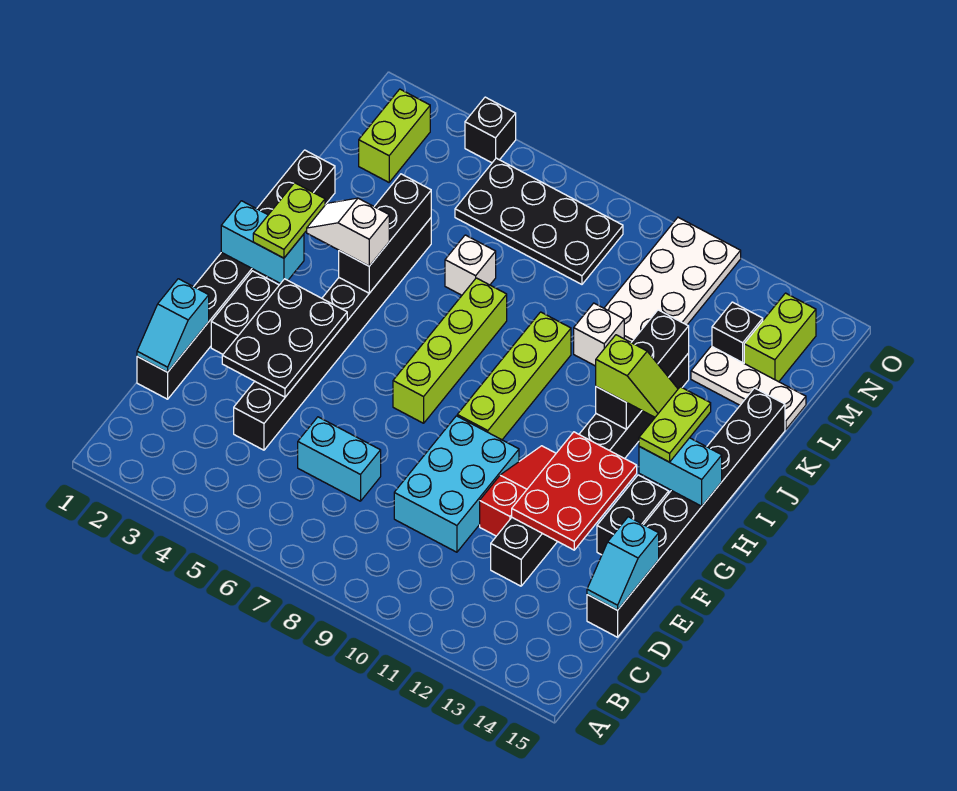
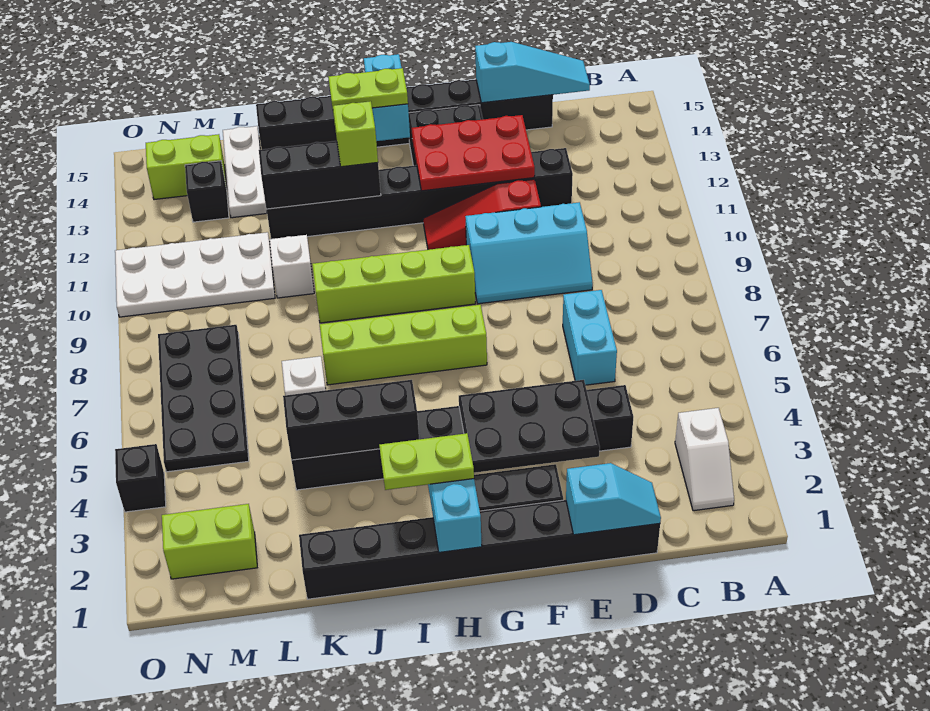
cyan brick D9:F10 level 1 -> cyan slope D9:F10 level 1 top 10
cyan slope D15:E15 level 2 top E -> cyan slope C15:E15 level 2 top E
white slope I3:I4 level 3 top 4 -> white slope B2:B3 level 1 top 3

